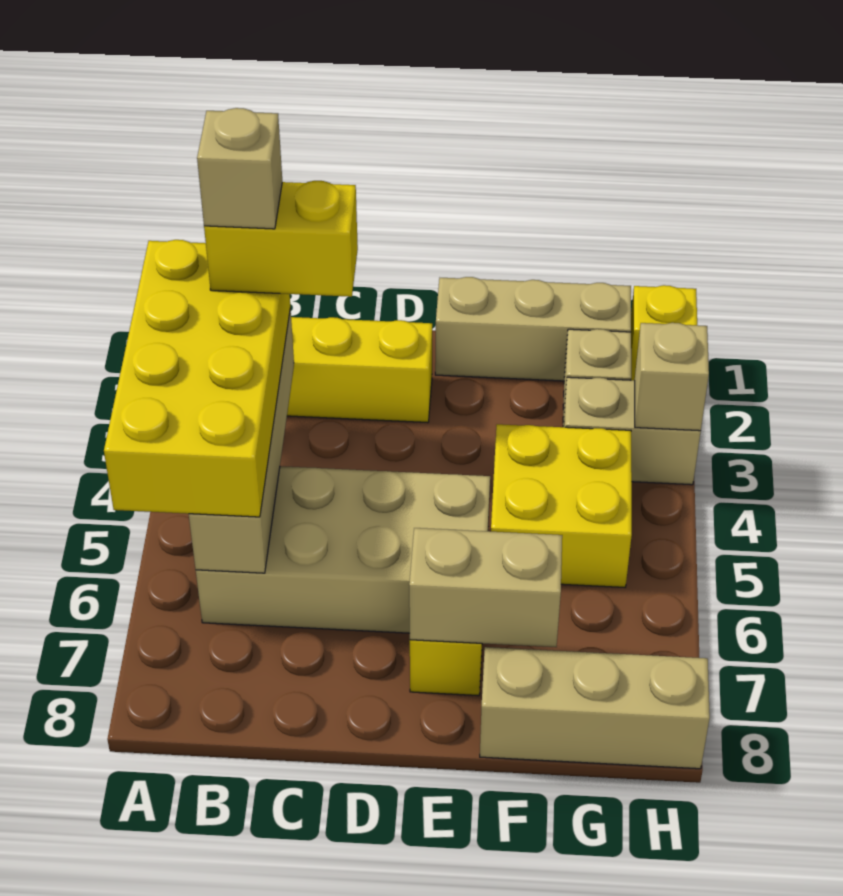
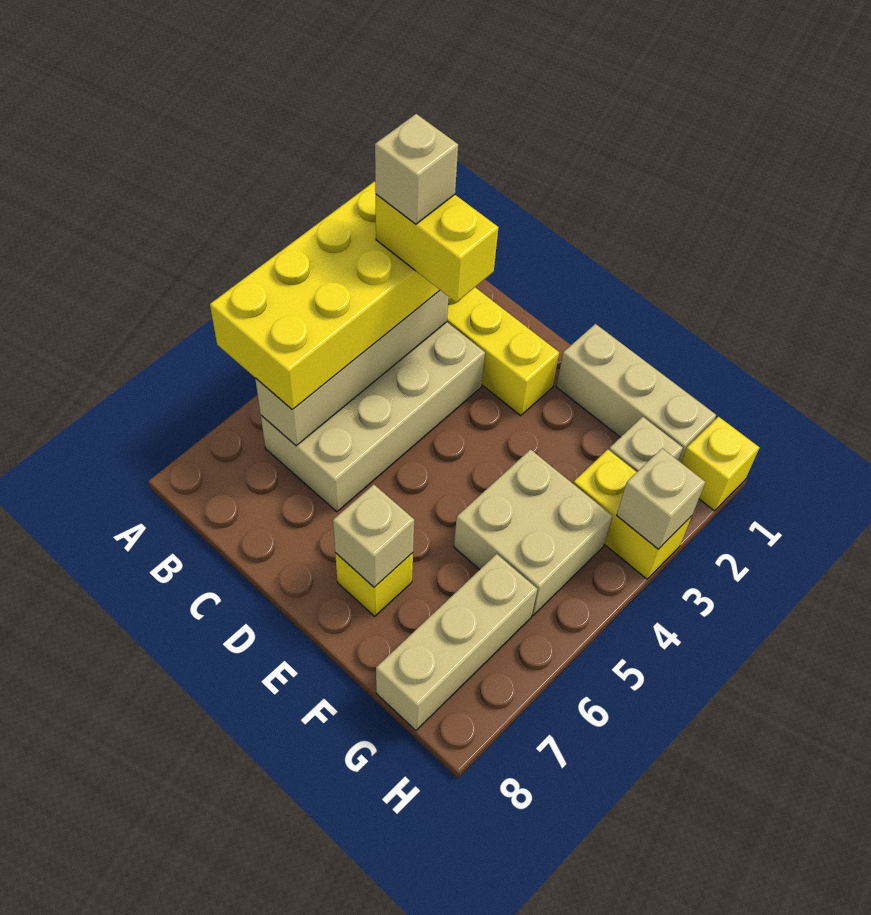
tan brick B5:E6 level 1 -> tan brick B3:C6 level 1
tan brick E7:F7 level 2 -> tan brick E7 level 2
yellow brick F4:G5 level 1 -> tan brick F4:G5 level 1
tan brick F8:H8 level 1 -> tan brick G6:G8 level 1
tan brick G3:H3 level 1 -> yellow brick G3:H3 level 1

